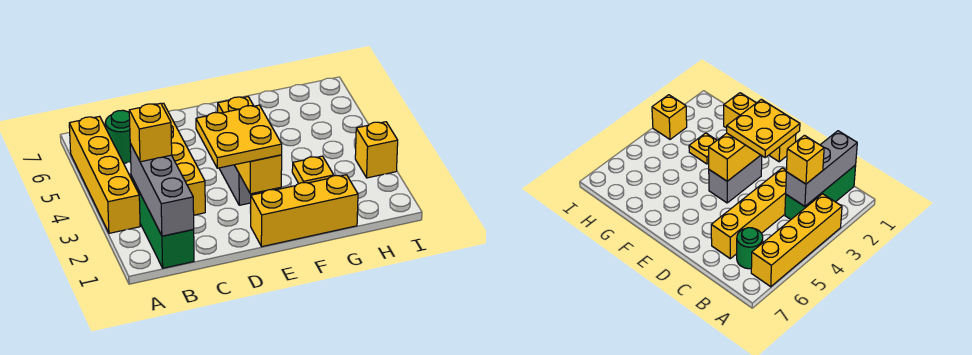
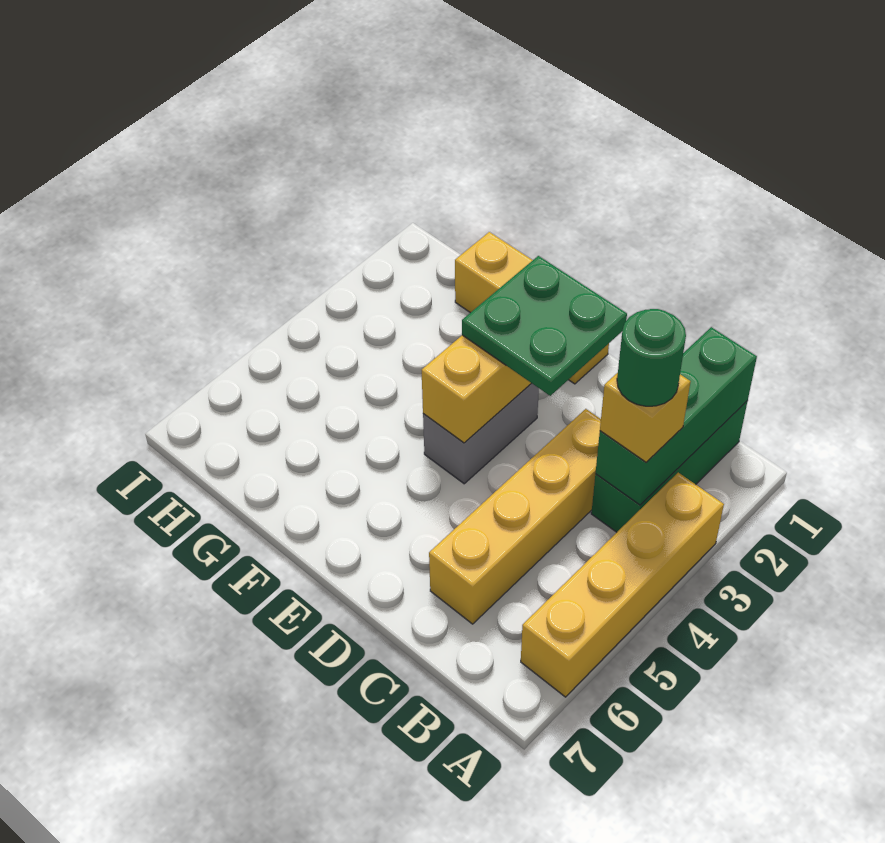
grey brick B1:B3 level 2 -> green brick B1:B3 level 2
green round brick B6 level 1 -> green round brick B3 level 4
yellow plate D2:E3 level 3 -> green plate D2:E3 level 3
yellow plate G3 level 1 -> none
yellow brick I3 level 1 -> none

